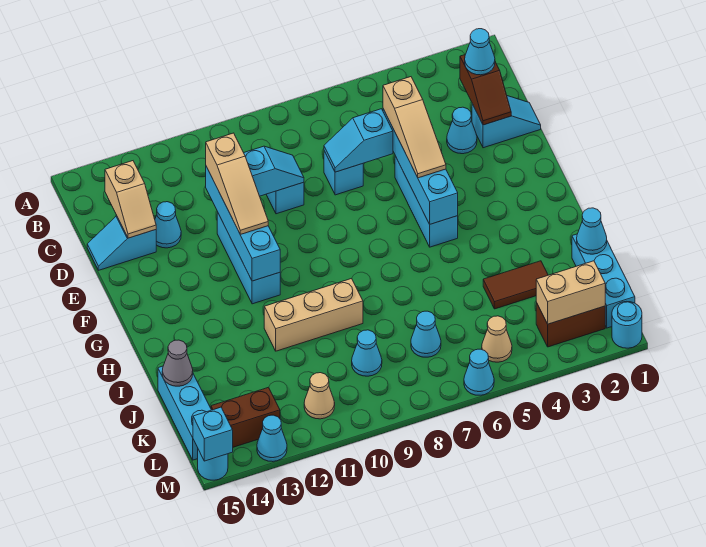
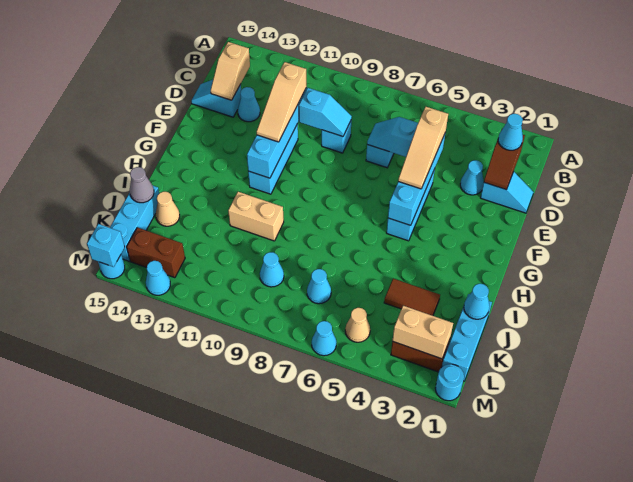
tan brick I9:I11 level 1 -> tan brick I10:I11 level 1
tan cone L11 level 1 -> tan cone J14 level 1

